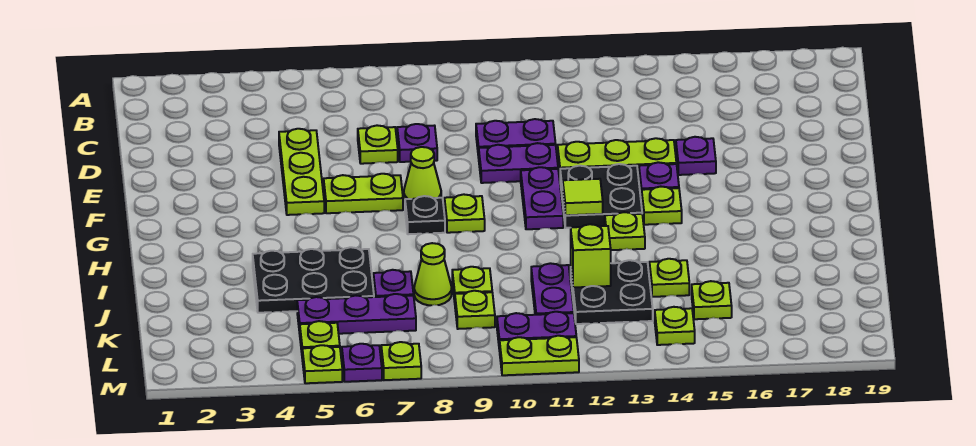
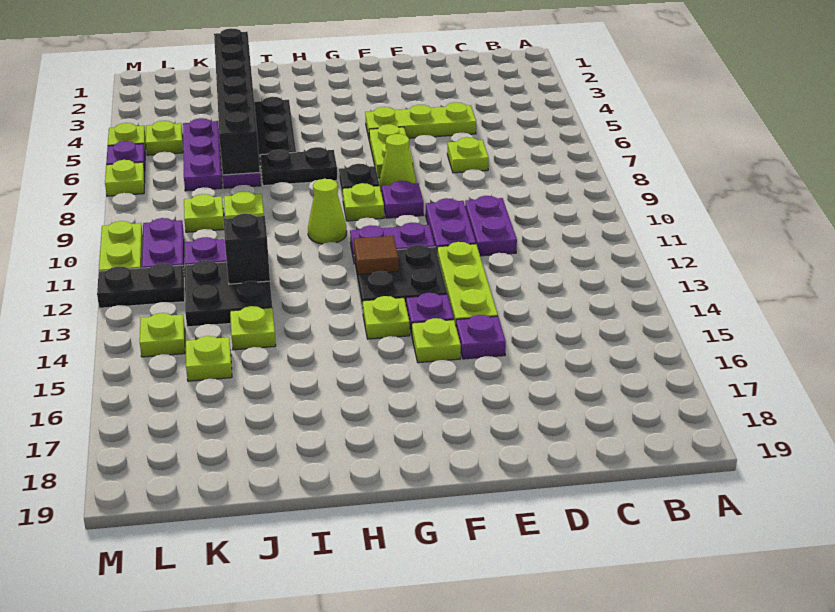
purple plate D8 level 1 -> purple plate F9 level 1
lime tile G12 level 2 -> brown tile G12 level 2
none -> black plate H7:I7 level 1
lime plate H13 level 1 -> lime plate F15 level 1
none -> black brick J2:J7 level 2
lime cone J8 level 1 -> lime cone H10 level 1
lime brick J12 level 2 -> black brick J12 level 2
none -> black plate L12:M12 level 1

